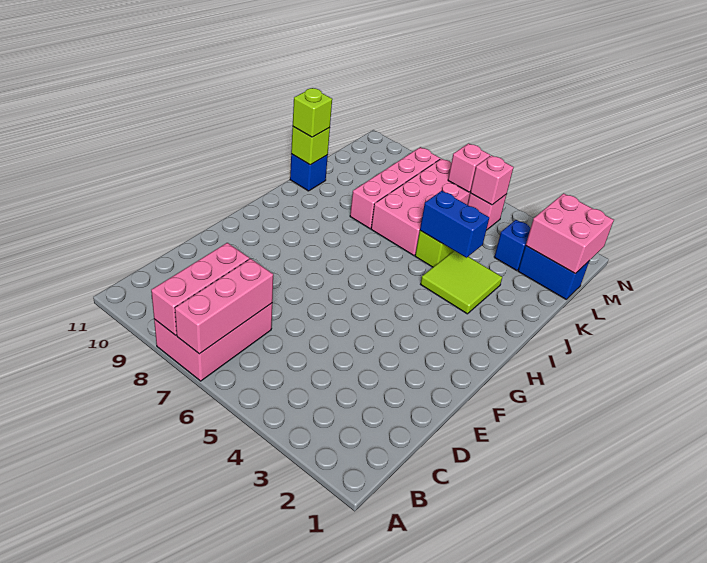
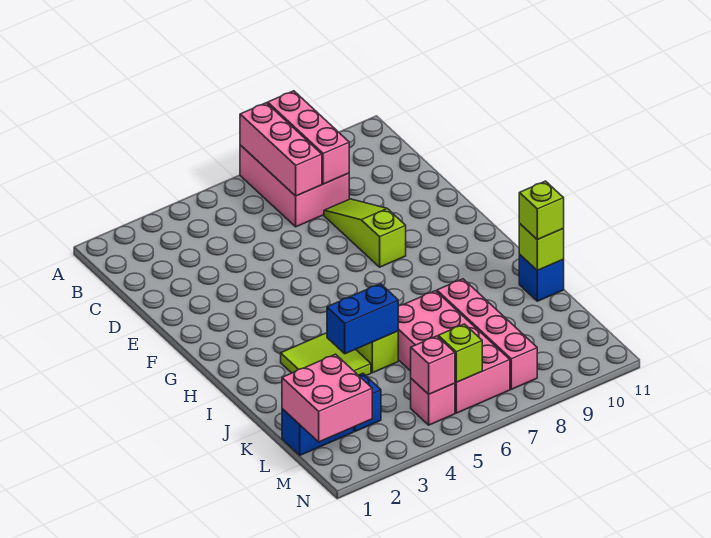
none -> lime slope D8:F8 level 1 top F
pink brick M6 level 2 -> lime brick M6 level 2

